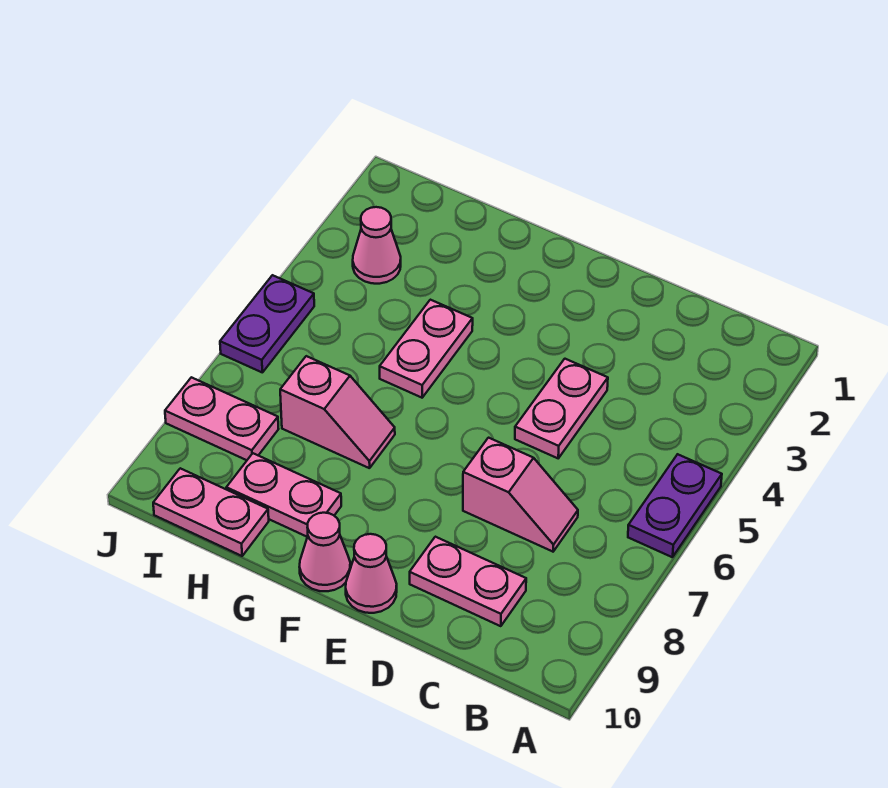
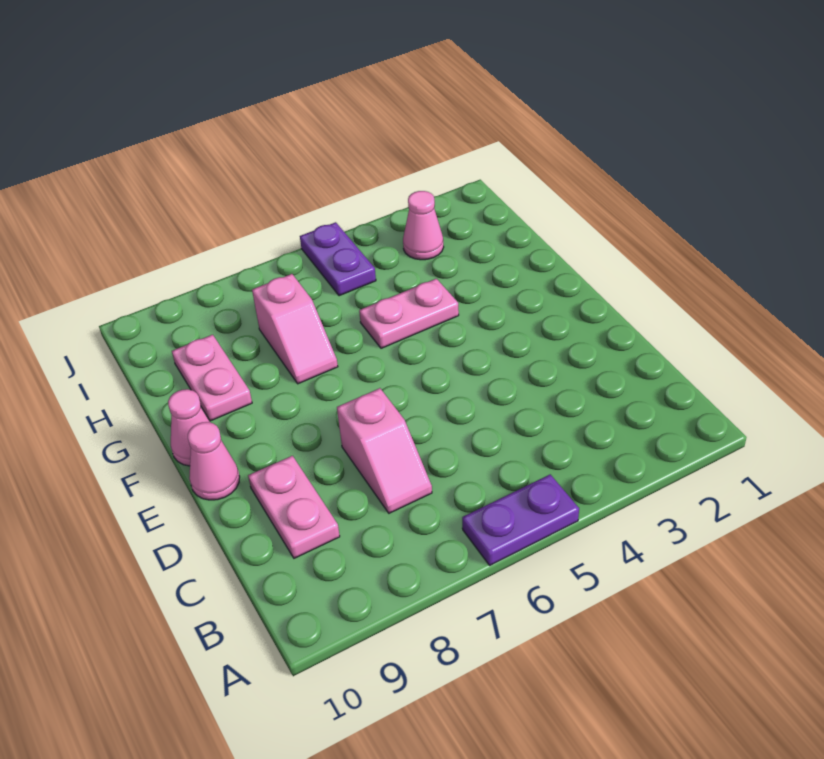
pink plate D4:D5 level 1 -> none
pink plate H10:I10 level 1 -> none
pink plate I8:J8 level 1 -> none
purple plate J5:J6 level 1 -> purple plate I5:J5 level 1

